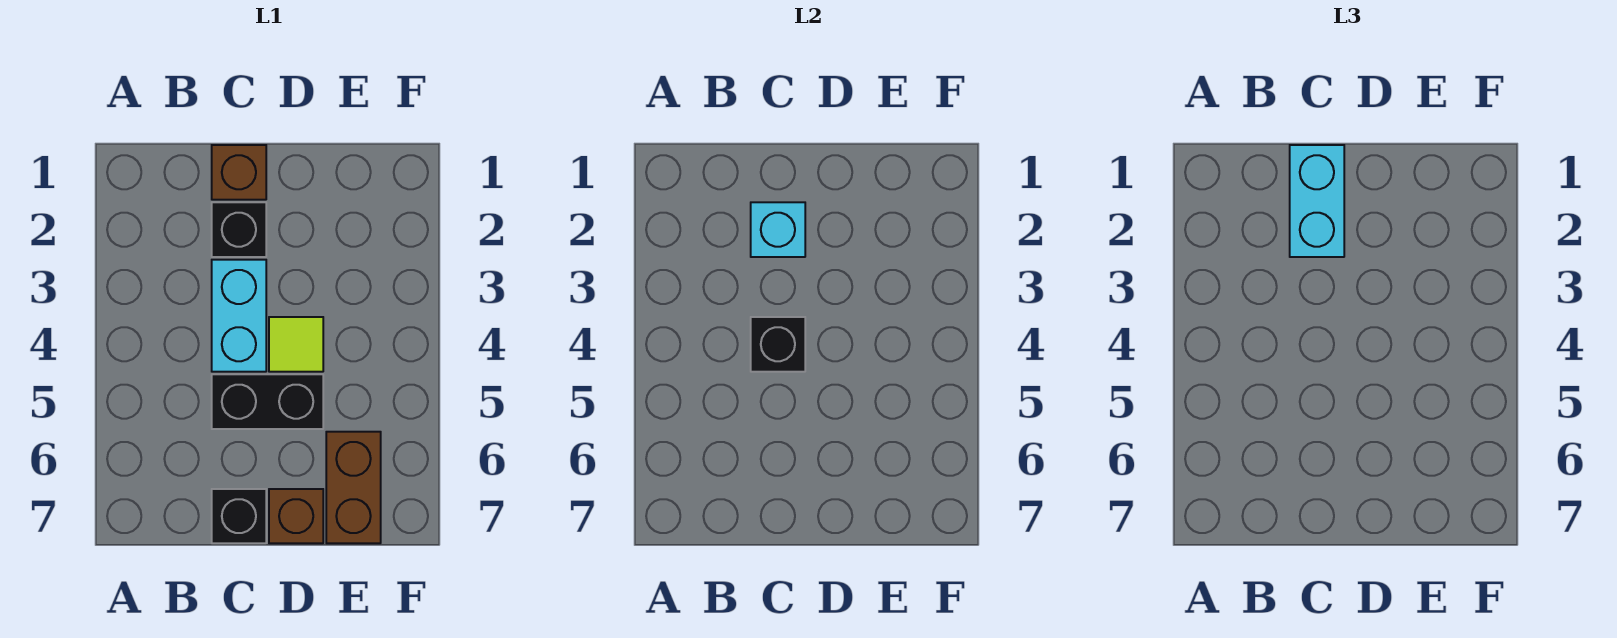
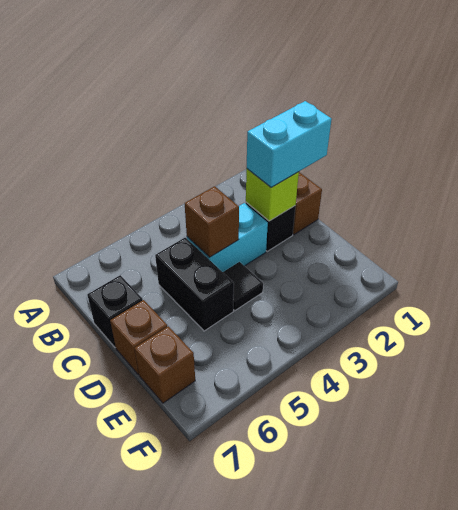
cyan brick C2 level 2 -> lime brick C2 level 2
black brick C4 level 2 -> brown brick C4 level 2
lime tile D4 level 1 -> black tile D4 level 1
brown brick E6:E7 level 1 -> brown brick E7 level 1

